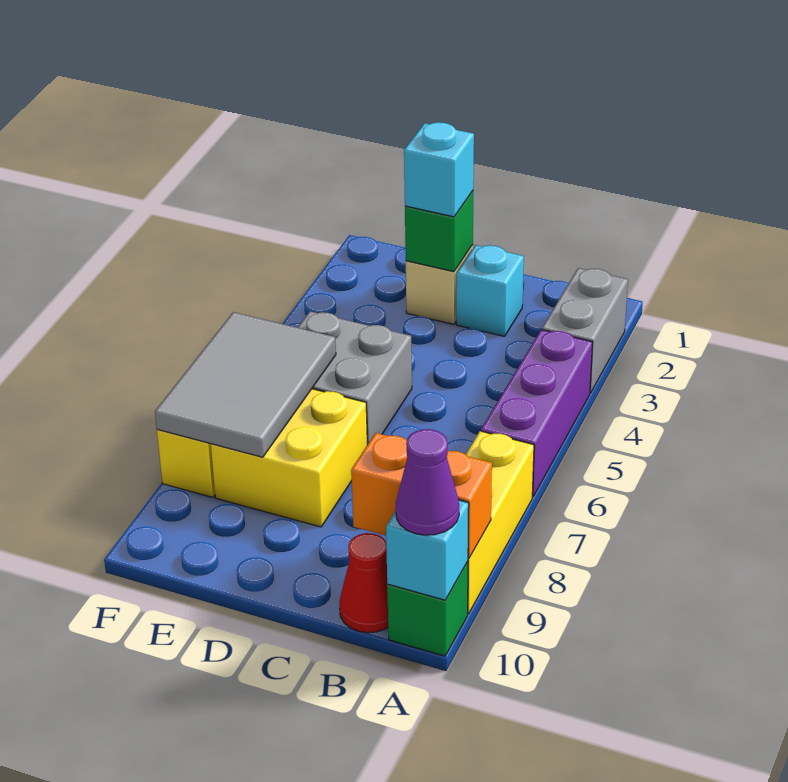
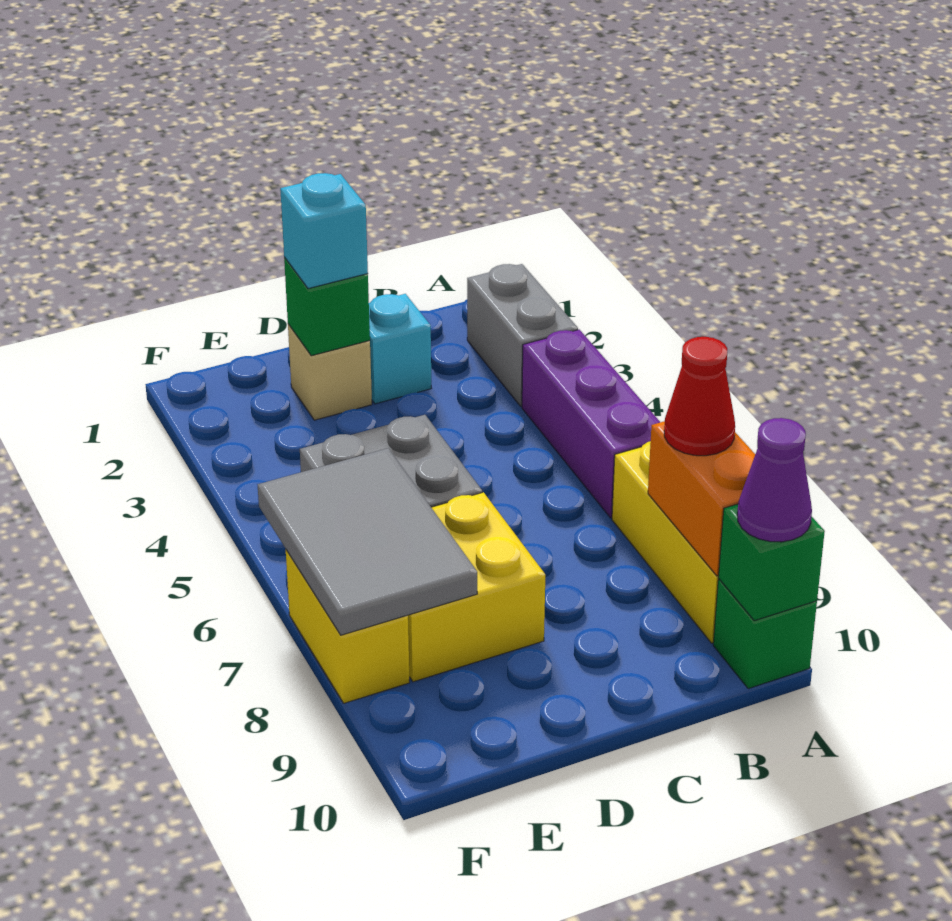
orange brick A9:B9 level 2 -> orange brick A8:A9 level 2
cyan brick A10 level 2 -> green brick A10 level 2
red cone B10 level 1 -> red cone A8 level 3

